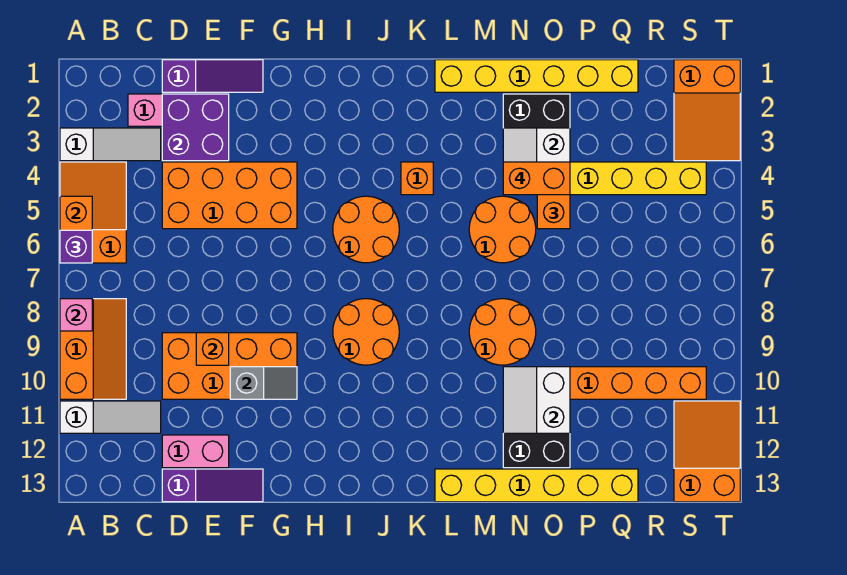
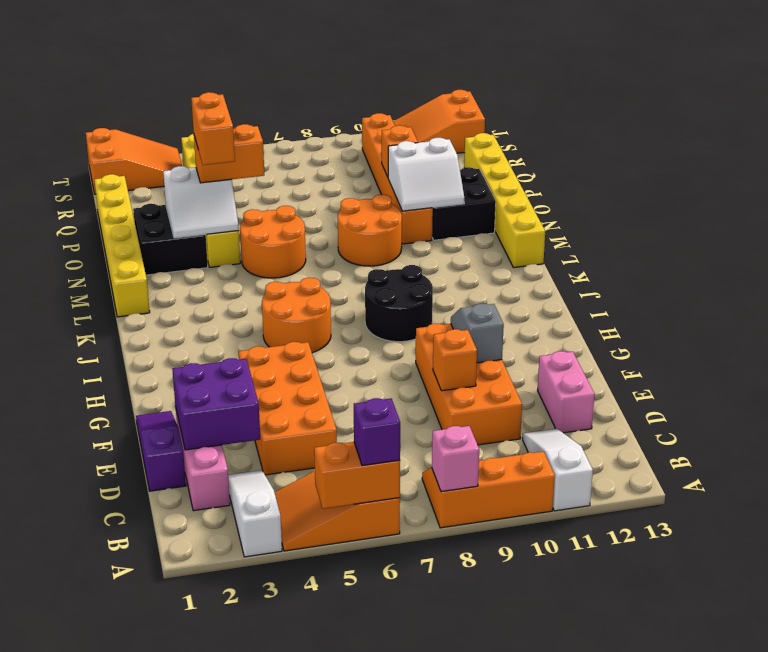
purple slope D13:F13 level 1 top D -> none
orange round brick I8:J9 level 1 -> black round brick I8:J9 level 1
orange brick K4 level 1 -> orange brick P10 level 2

